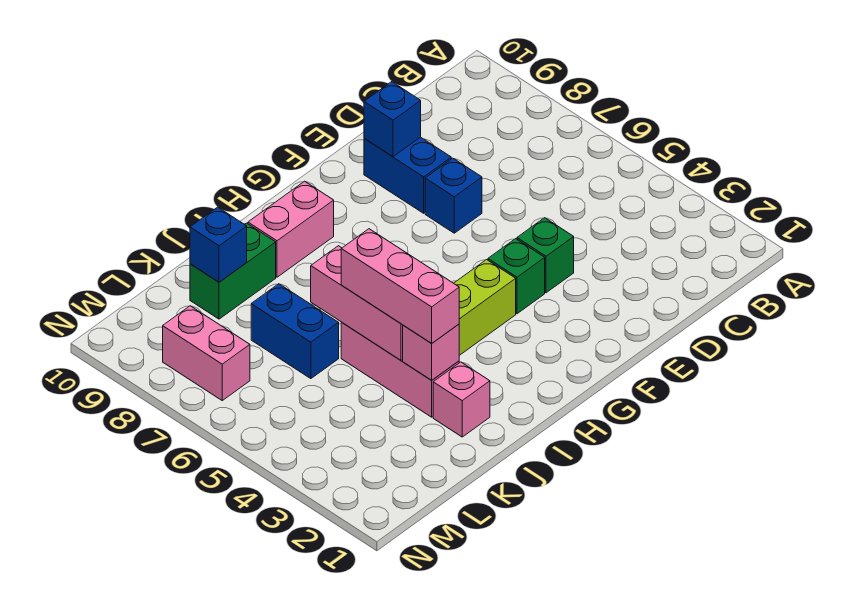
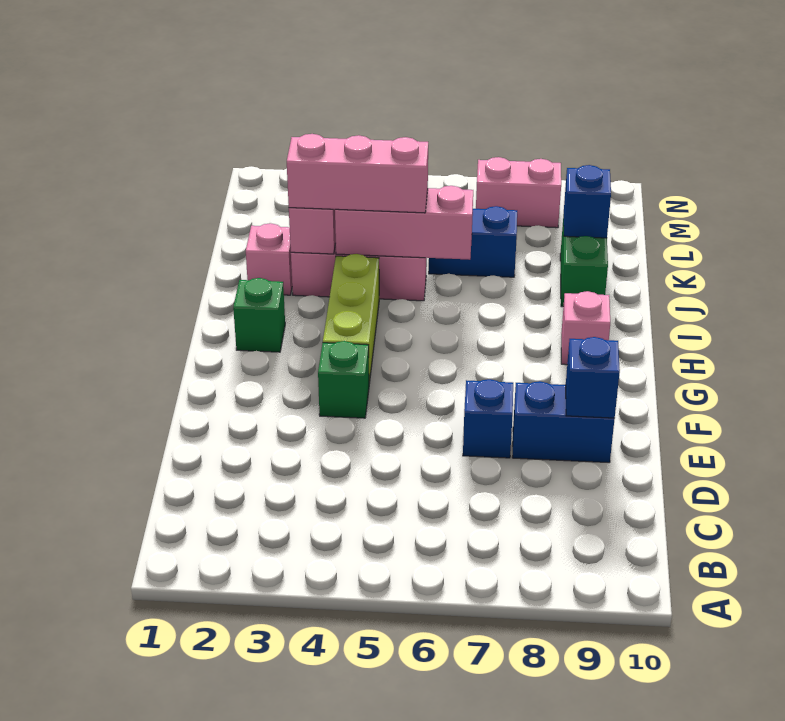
green brick E4 level 1 -> green brick H2 level 1
pink brick H9:I9 level 1 -> pink brick H9 level 1

